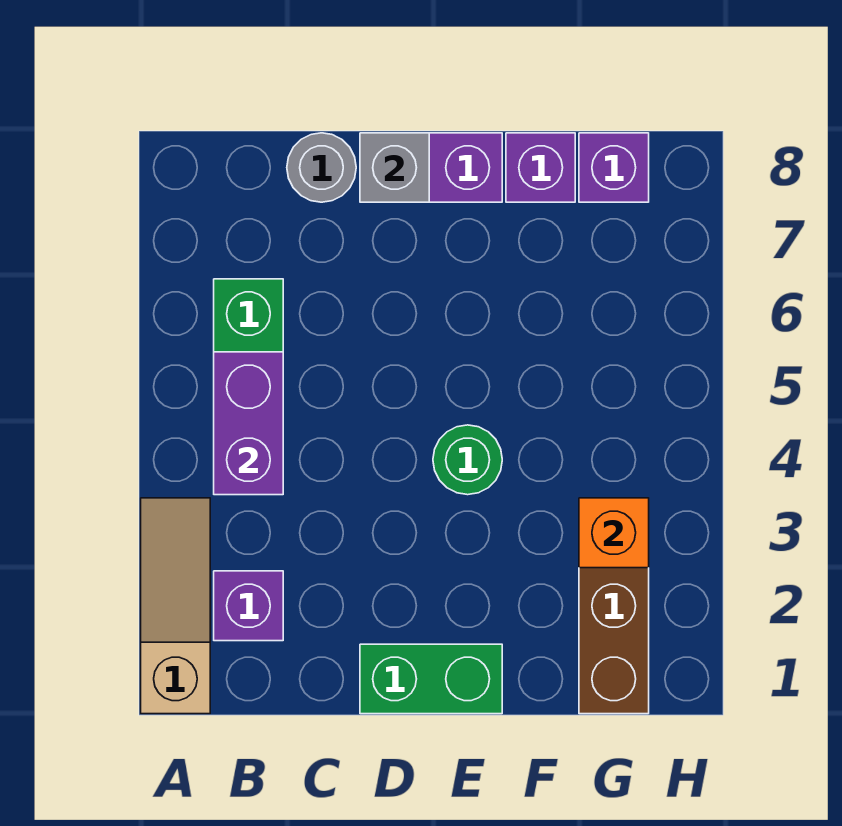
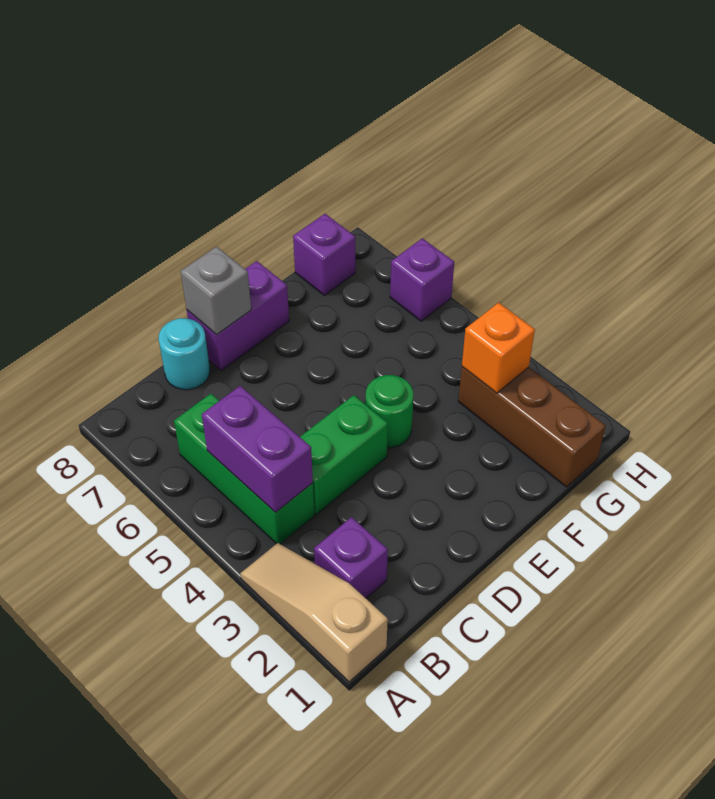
grey round brick C8 level 1 -> cyan round brick C8 level 1
green brick D1:E1 level 1 -> green brick C4:D4 level 1
purple brick F8 level 1 -> purple brick H6 level 1

